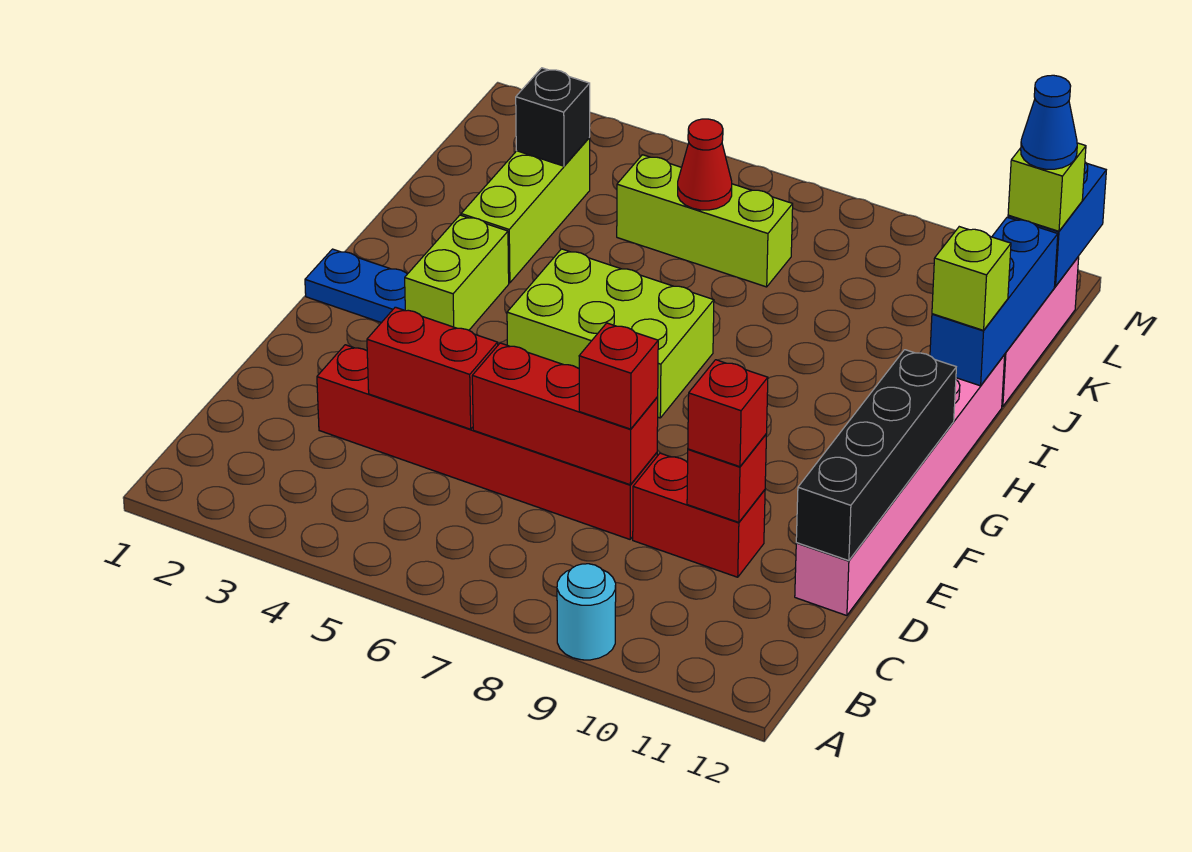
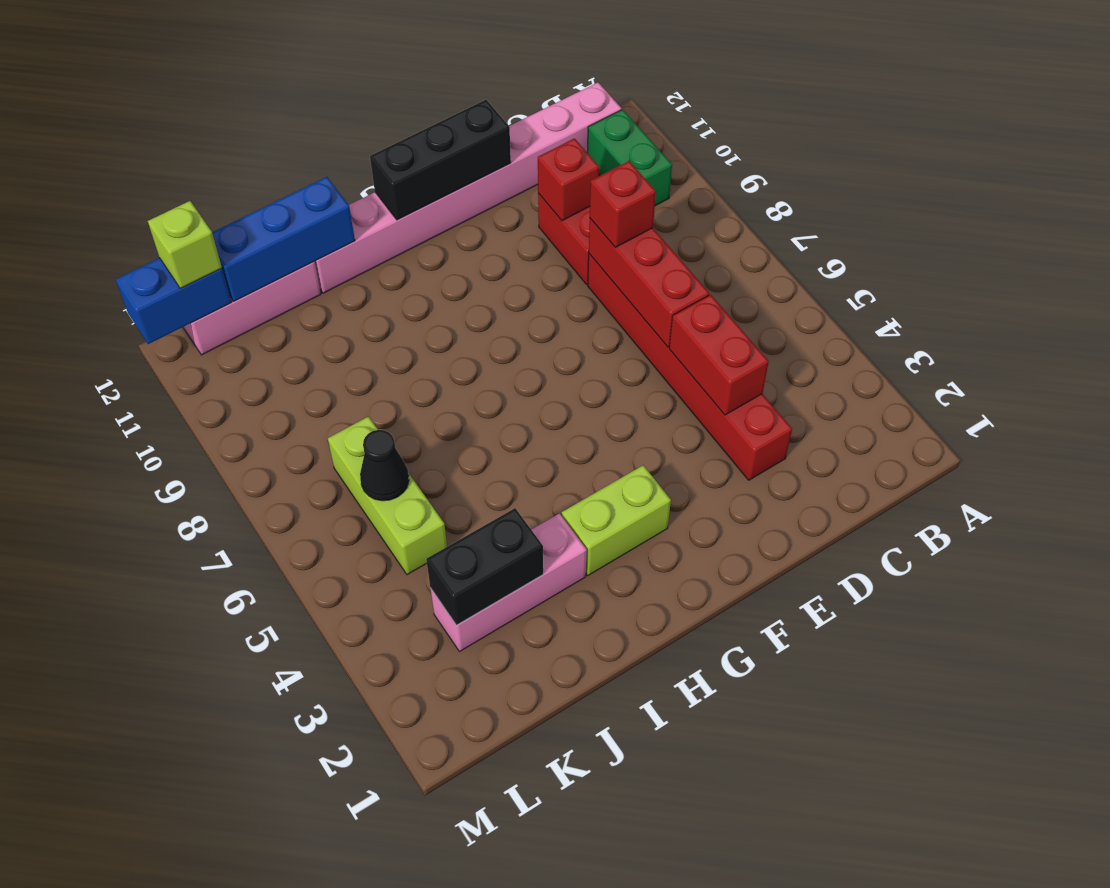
cyan round brick A9 level 1 -> none
none -> green brick B10:B11 level 1
red brick D10 level 3 -> none
pink brick D12:I12 level 1 -> pink brick B12:I12 level 1
black brick D12:G12 level 2 -> black brick E12:G12 level 2
blue plate G1:G2 level 1 -> none
lime brick G5:H7 level 1 -> none
lime brick I3:K3 level 1 -> pink brick I3:K3 level 1
lime brick I12 level 3 -> none
black brick K3 level 2 -> black brick J3:K3 level 2
red cone K6 level 2 -> black cone K6 level 2
blue cone L12 level 4 -> none

